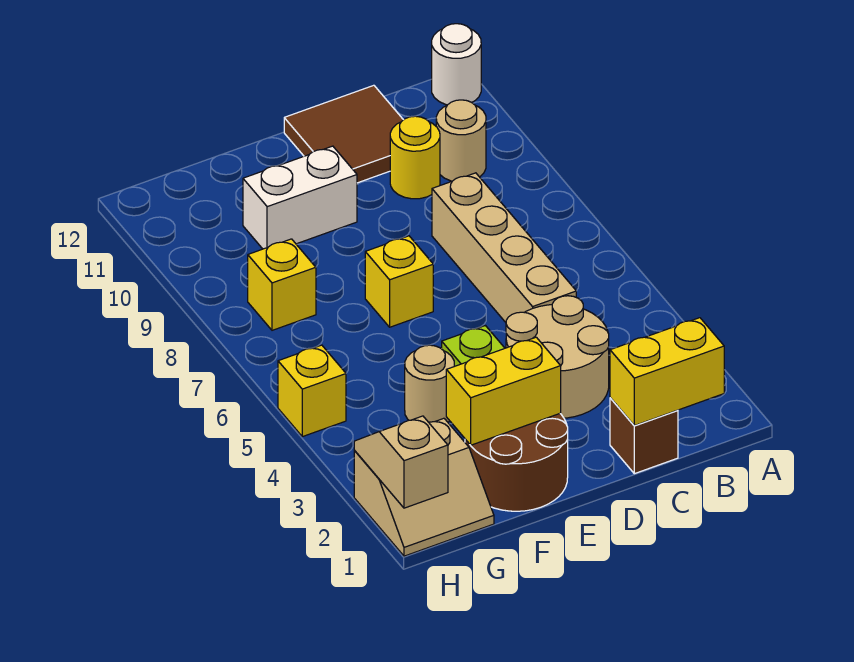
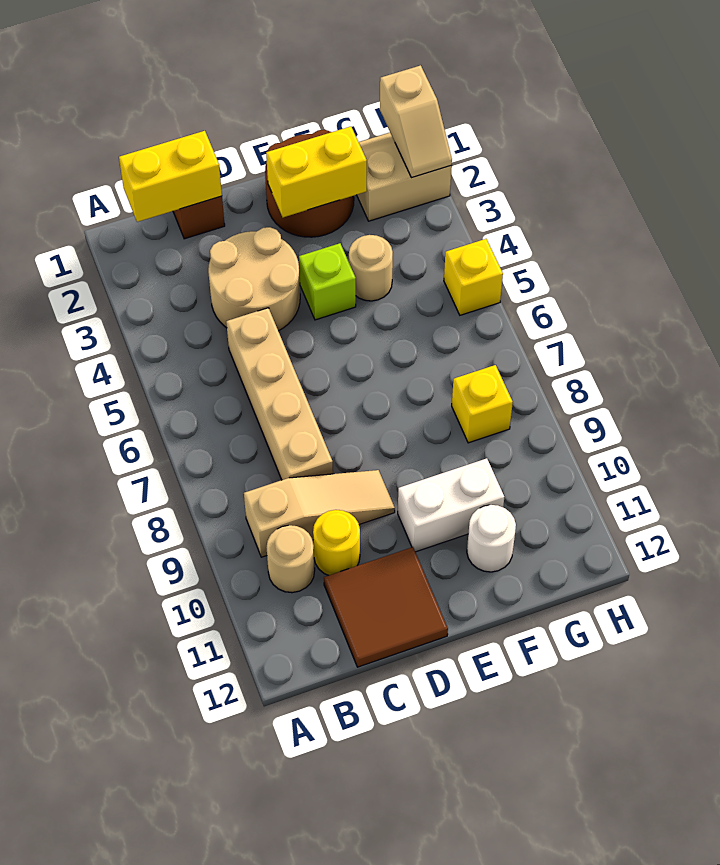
white round brick A12 level 1 -> white round brick F11 level 1
none -> tan slope B9:D9 level 1 top B
yellow brick E7 level 1 -> none

